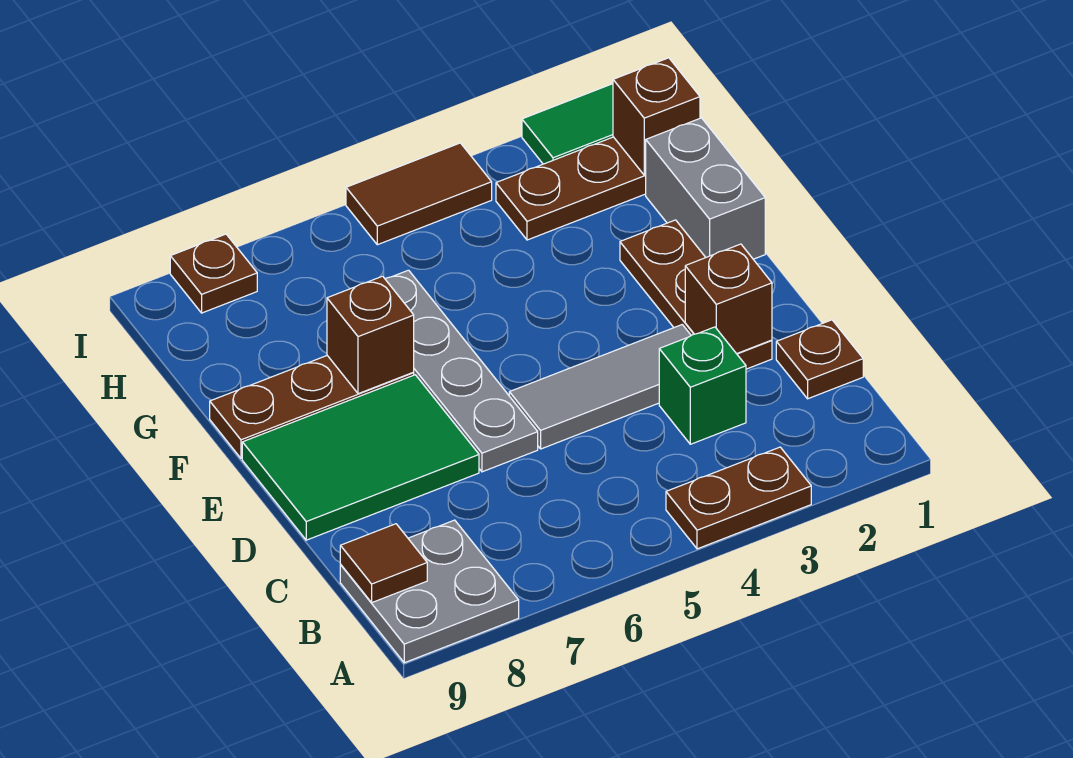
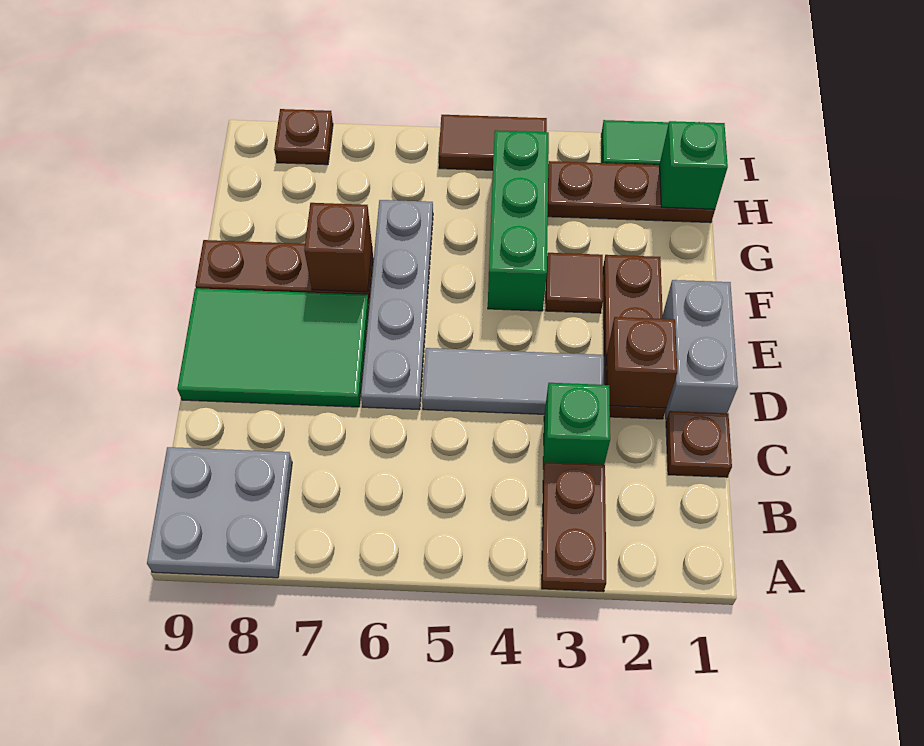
brown plate A3:A4 level 1 -> brown plate A3:B3 level 1
brown tile B9 level 2 -> brown tile F3 level 1
grey brick F1:G1 level 1 -> grey brick D1:E1 level 1
none -> green brick F4:H4 level 1
brown brick H1 level 2 -> green brick H1 level 2

